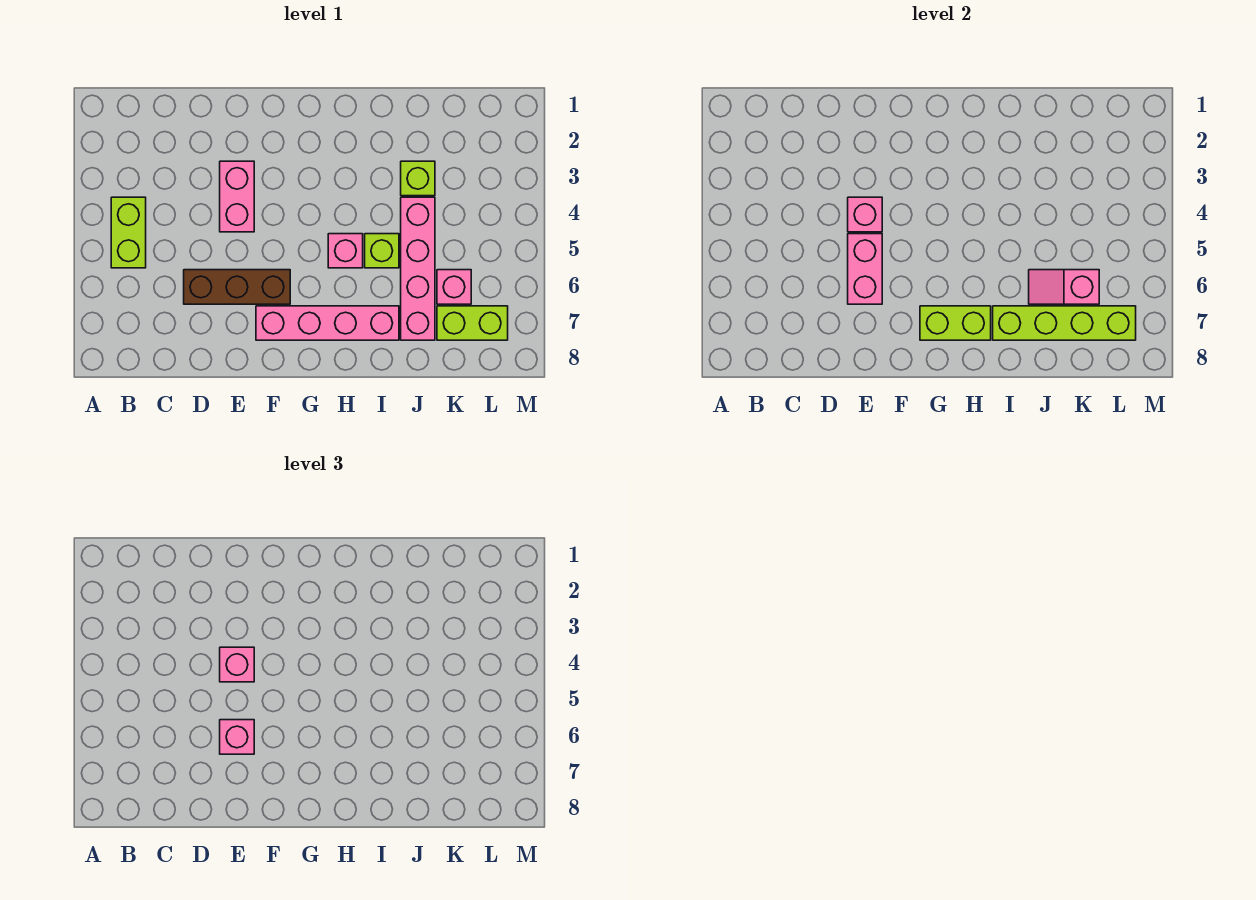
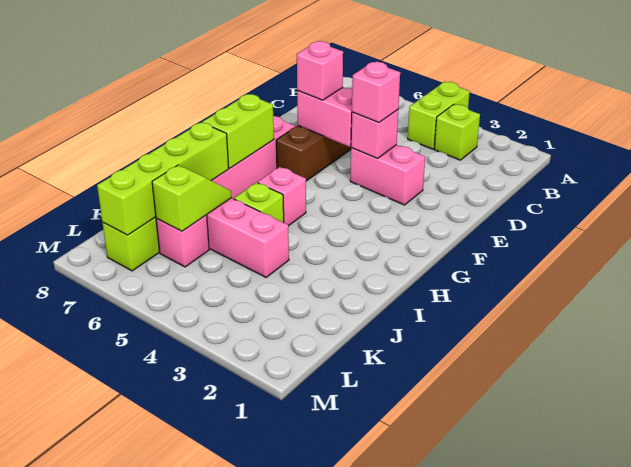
lime brick B4:B5 level 1 -> lime brick A4:B4 level 1
lime brick J3 level 1 -> lime brick B3 level 1
pink slope J6:K6 level 2 top K -> lime slope J6:K6 level 2 top K

